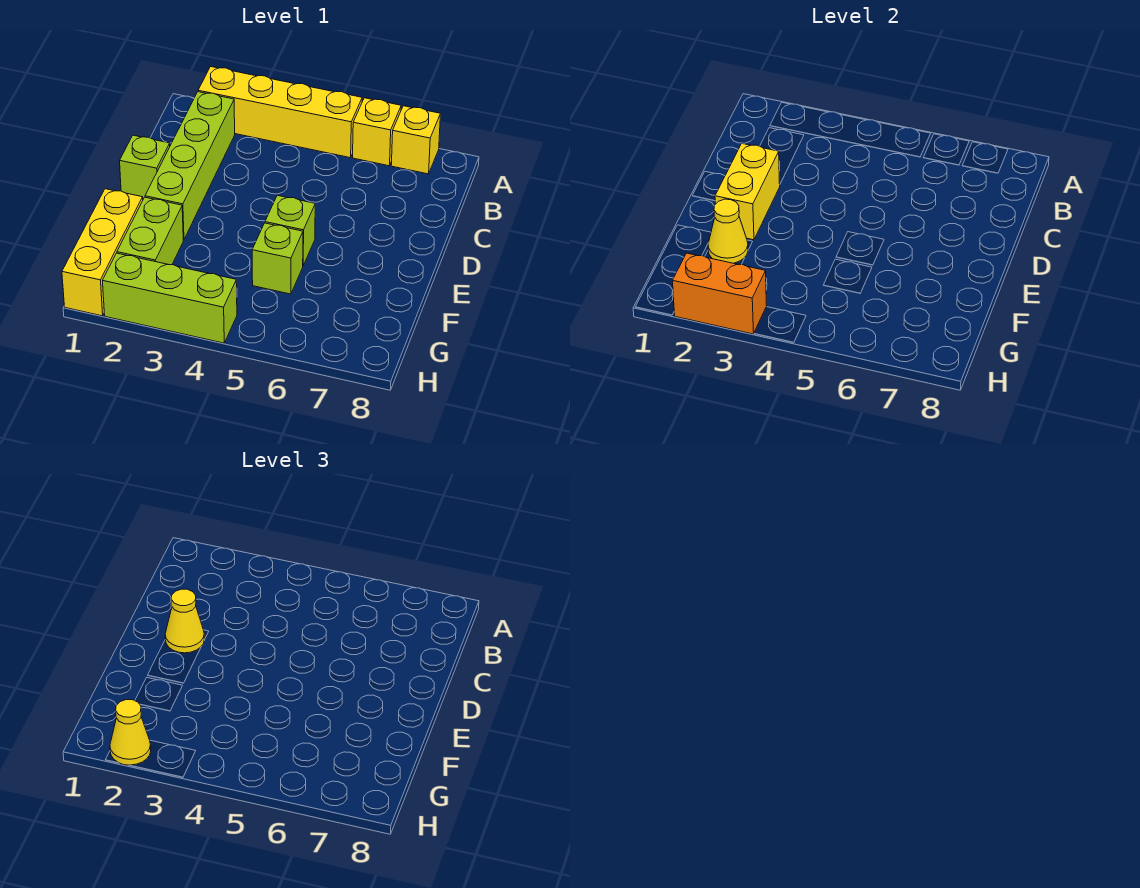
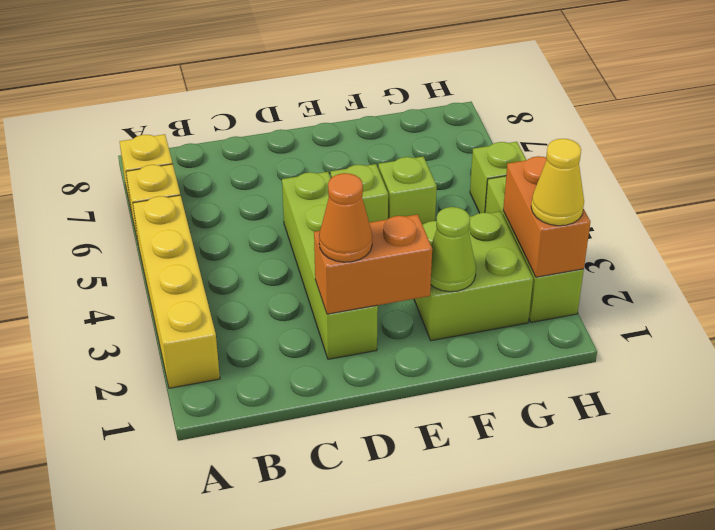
lime brick B2:E2 level 1 -> lime brick D2:D5 level 1
lime brick D1 level 1 -> lime brick H5 level 1
yellow brick D2:E2 level 2 -> orange brick D2:E2 level 2
yellow cone D2 level 3 -> orange cone D2 level 3
yellow brick F1:H1 level 1 -> none
lime brick F2:G2 level 1 -> lime brick F2:G3 level 1
yellow cone F2 level 2 -> lime cone F2 level 2

